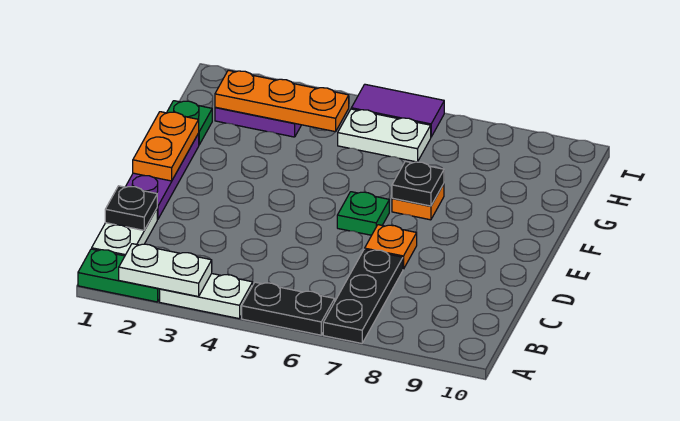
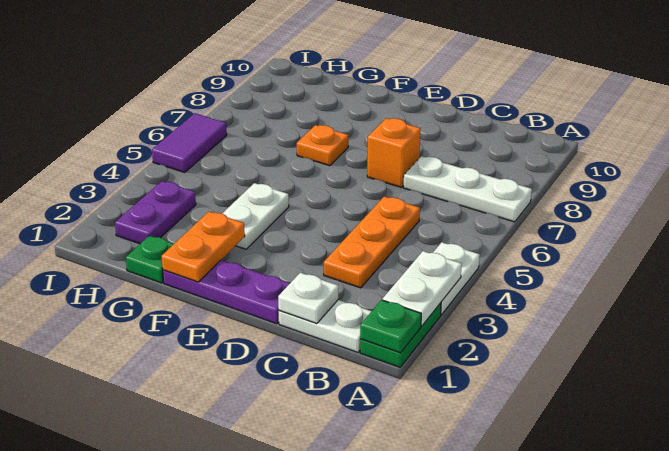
black plate A5:A6 level 1 -> none
black plate A7:C7 level 1 -> white plate A7:C7 level 1
black plate C1 level 2 -> white plate C1 level 2
orange plate D7 level 1 -> orange brick D7 level 1
orange plate E1:F1 level 2 -> orange plate F1:F2 level 2
green plate E6 level 1 -> green plate A1 level 2
black plate F7 level 2 -> none
orange plate H2:H4 level 2 -> orange plate C3:C5 level 1
white plate H5:H6 level 1 -> white plate F3:F4 level 1

